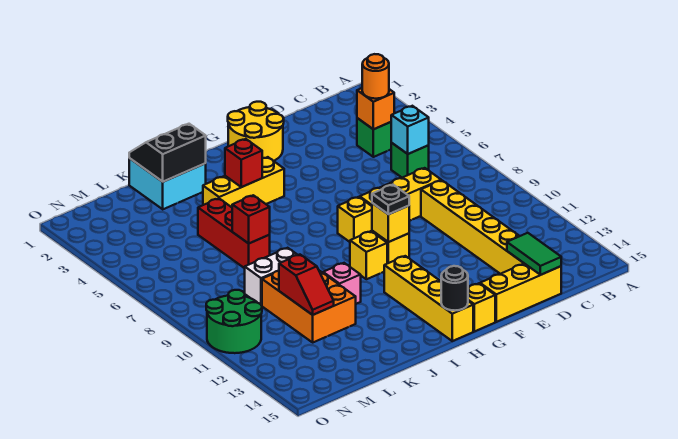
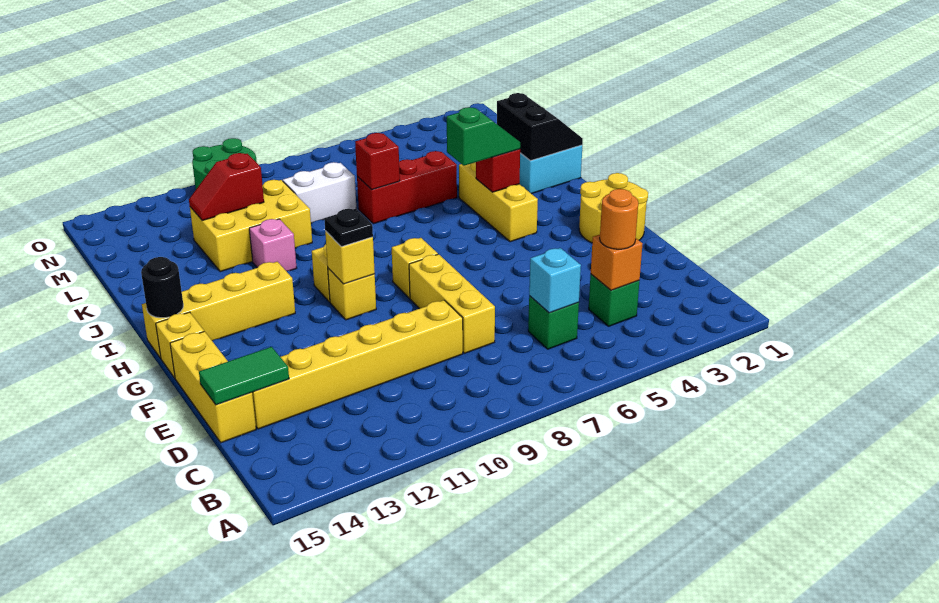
none -> green slope I4:I5 level 3 top 5
white brick K9:L9 level 1 -> white brick L8:L9 level 1
orange brick K10:L12 level 1 -> yellow brick K10:L12 level 1

